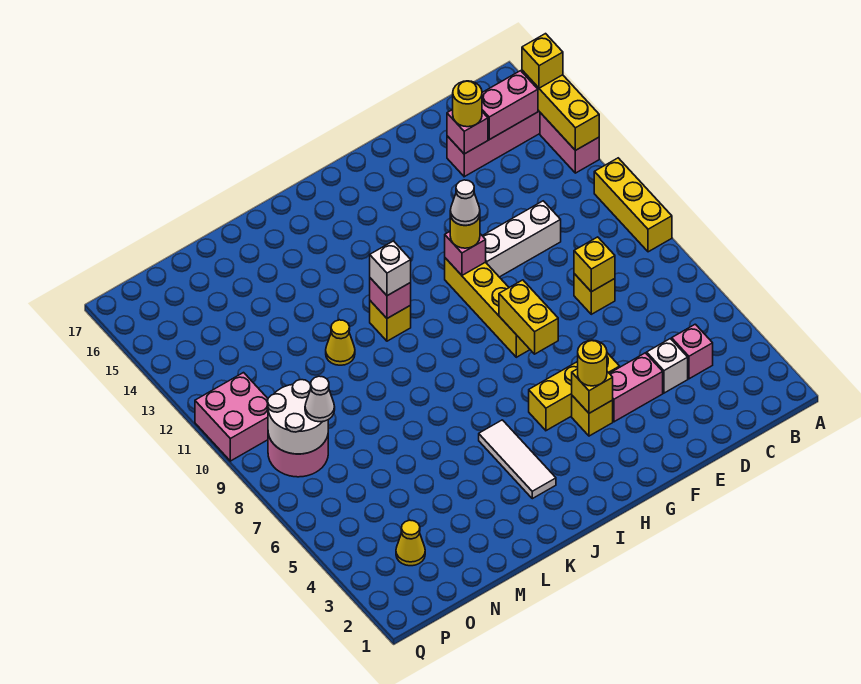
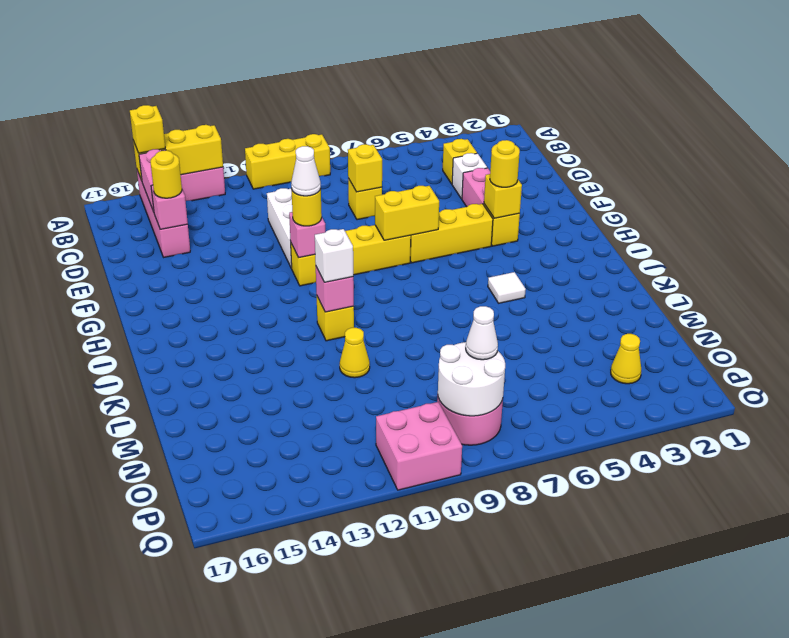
pink brick C4 level 1 -> yellow brick C4 level 1
yellow brick F5:H5 level 1 -> yellow brick G5:G7 level 1
white tile J3:J5 level 1 -> white tile J5 level 1

